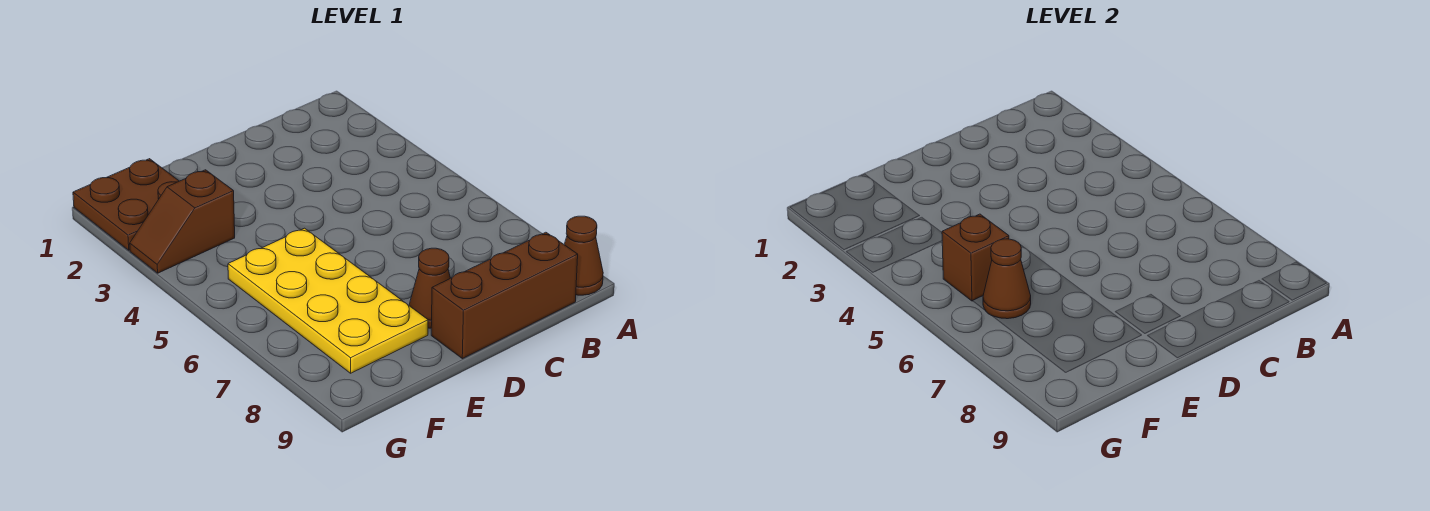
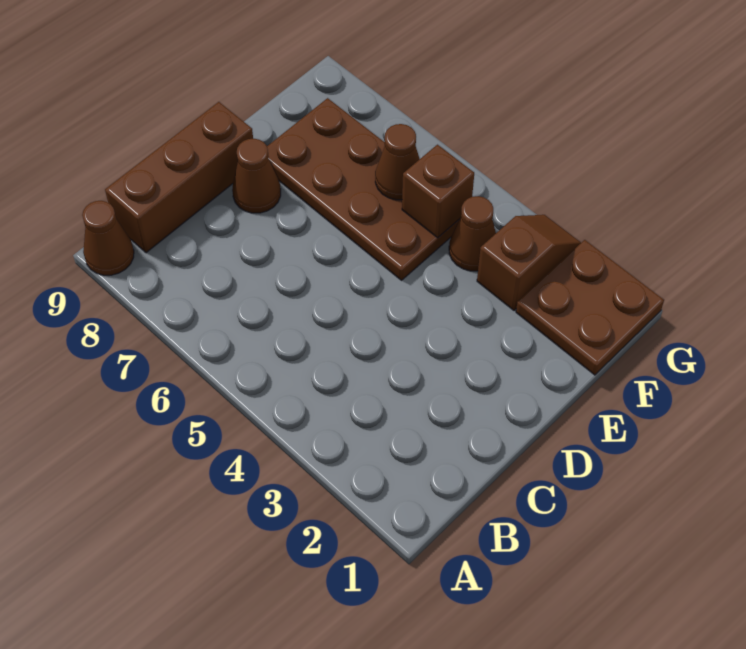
yellow plate E5:F8 level 1 -> brown plate E5:F8 level 1
none -> brown cone F4 level 1

